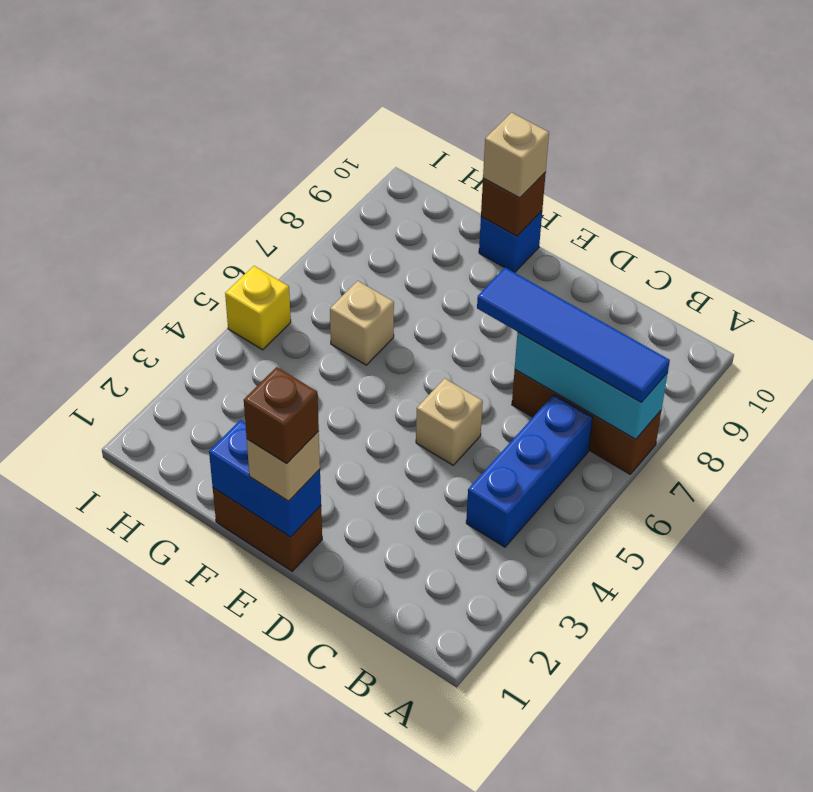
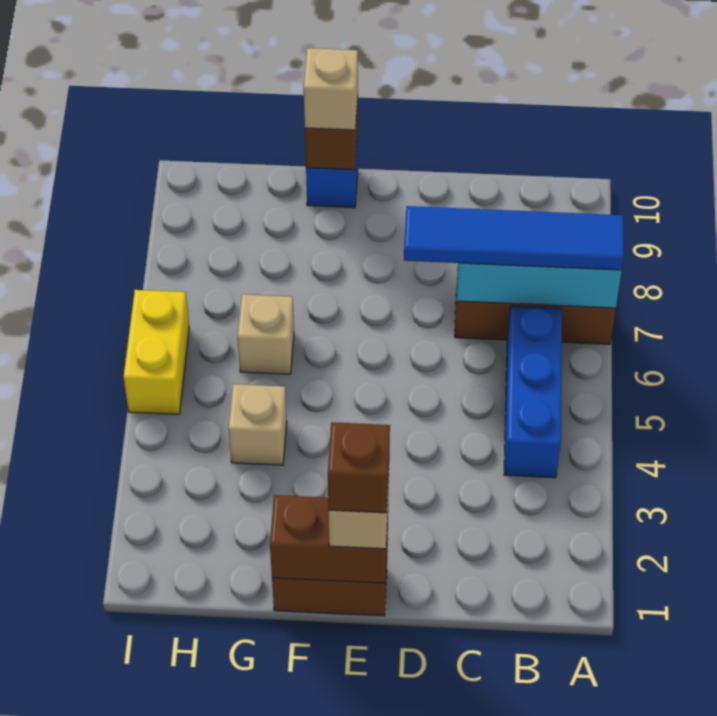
tan brick D5 level 1 -> tan brick G4 level 1
blue brick E1:F1 level 2 -> brown brick E1:F1 level 2
yellow brick I5 level 1 -> yellow brick I5:I6 level 1

